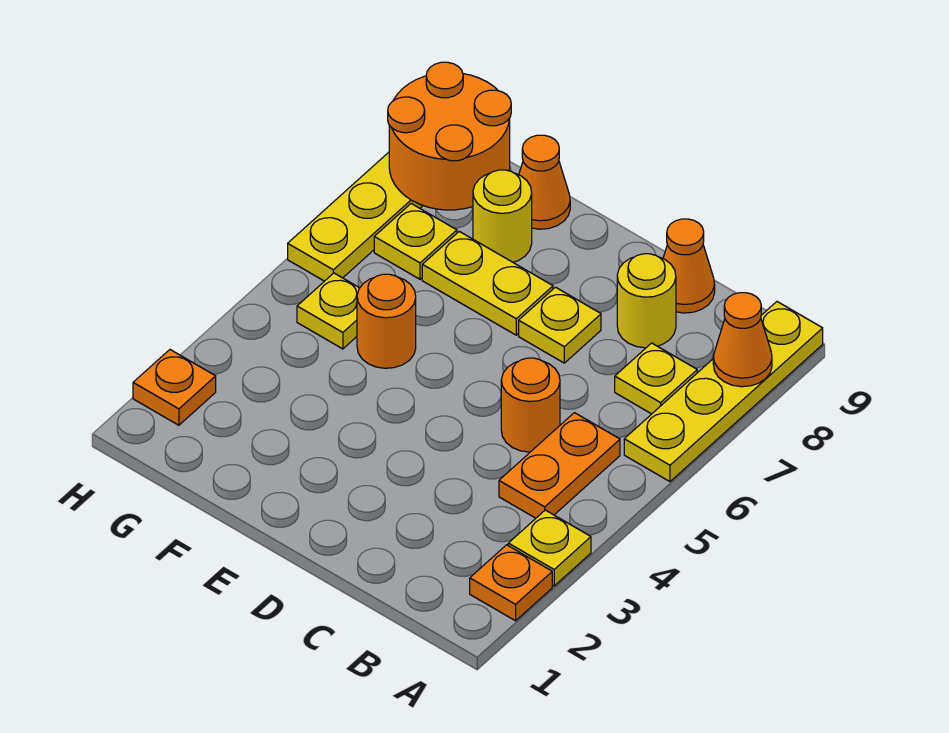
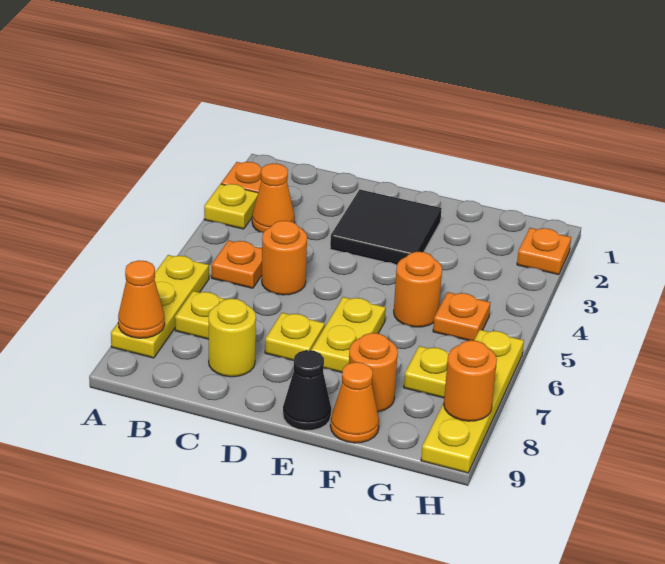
yellow plate A6:A9 level 1 -> yellow plate A6:A8 level 1
orange plate B4:B5 level 1 -> orange plate B5 level 1
orange cone C9 level 1 -> orange cone B3 level 1
none -> black tile D2:E3 level 1
yellow plate E7:F7 level 1 -> yellow plate E6:E7 level 1
none -> black cone E9 level 1
yellow round brick F8 level 1 -> orange round brick F8 level 1
yellow plate G5 level 1 -> orange plate G5 level 1
orange round brick G8:H9 level 2 -> orange round brick H8 level 2

